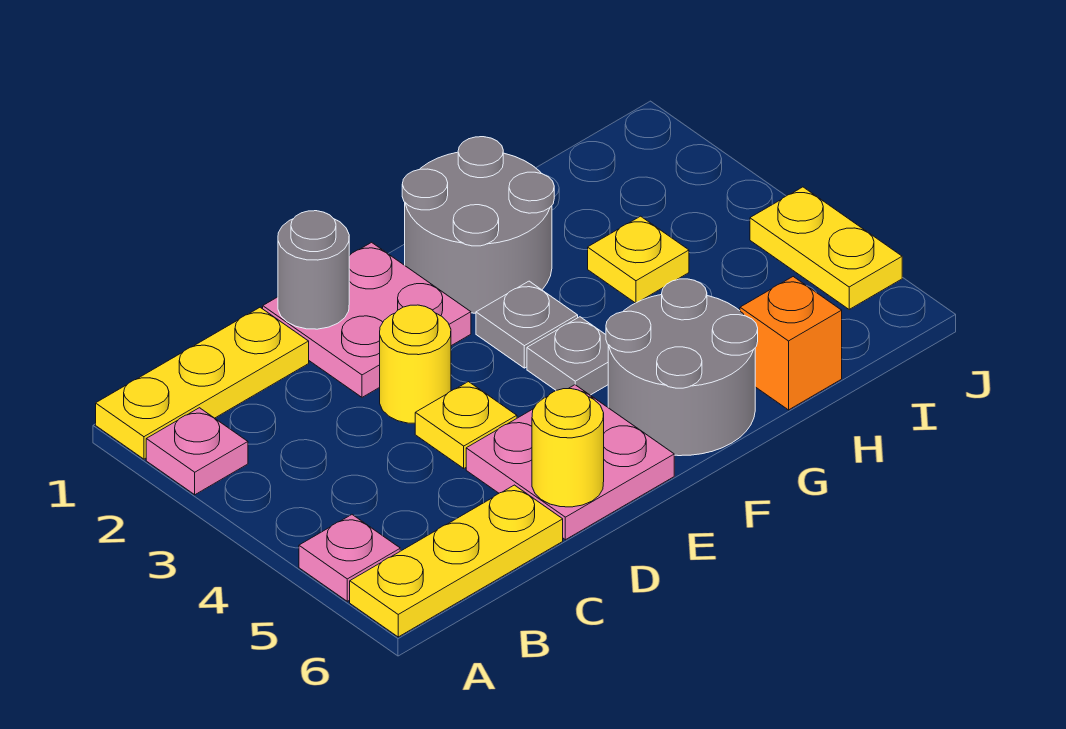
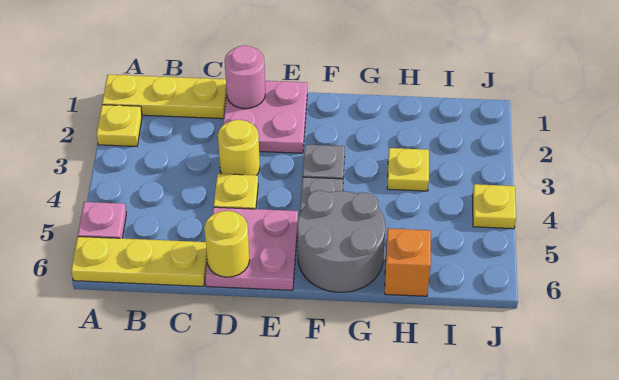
pink plate A2 level 1 -> yellow plate A2 level 1
grey round brick D1 level 2 -> pink round brick D1 level 2
grey round brick F1:G2 level 1 -> none
yellow plate J4:J5 level 1 -> yellow plate J4 level 1

